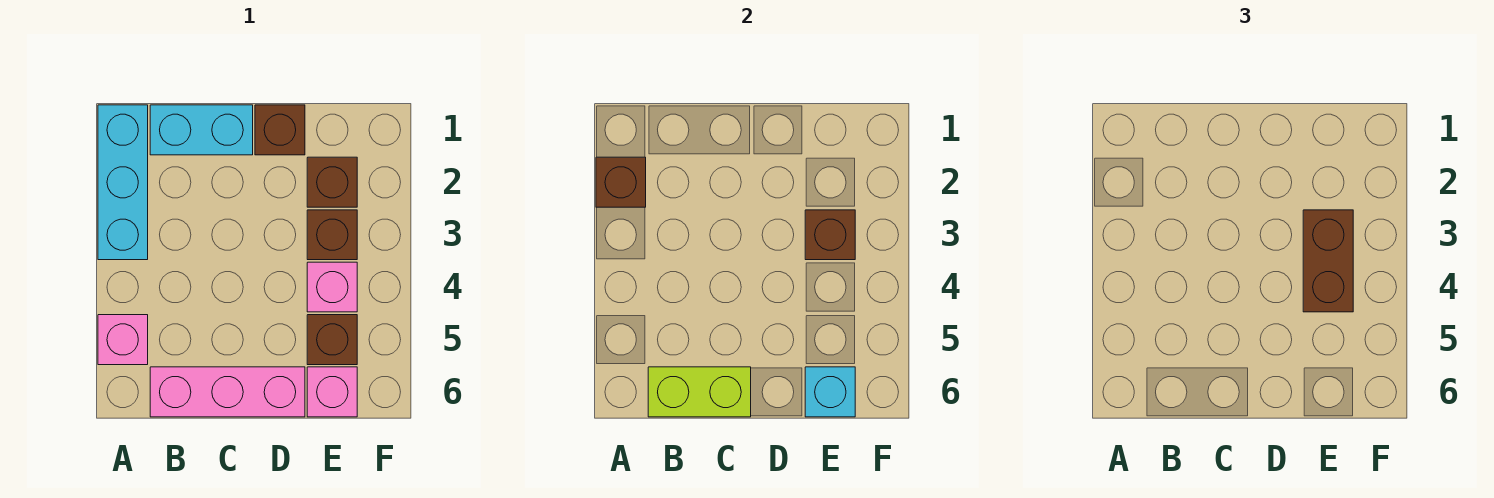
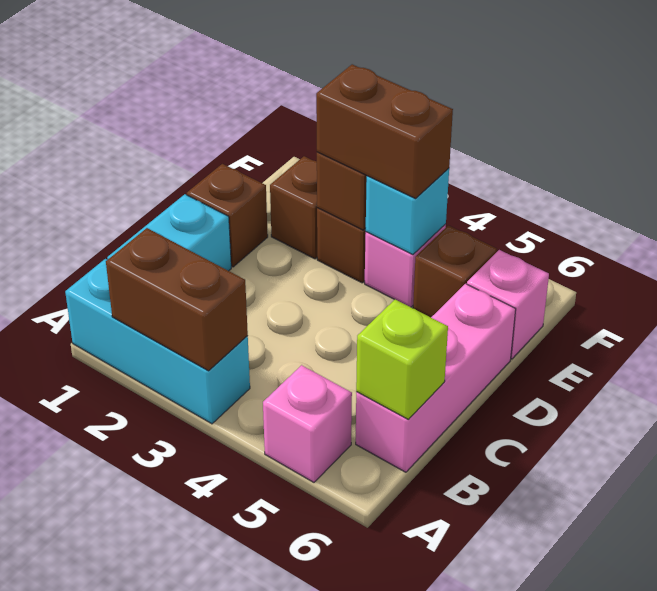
brown brick A2 level 2 -> brown brick A2:A3 level 2
lime brick B6:C6 level 2 -> lime brick B6 level 2
cyan brick E6 level 2 -> cyan brick E4 level 2

